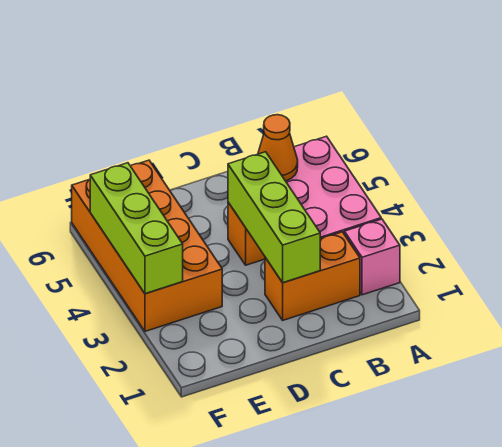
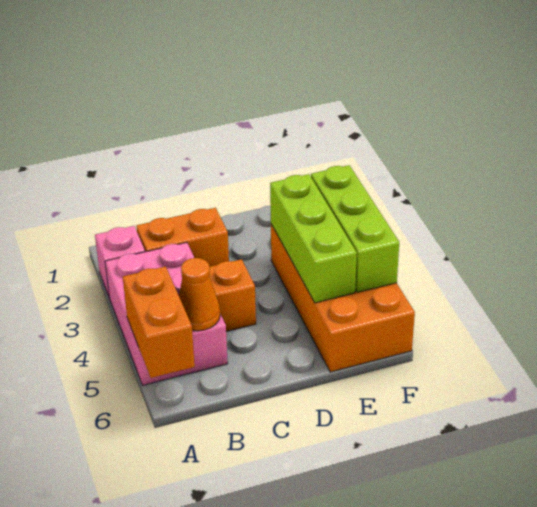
none -> orange brick A5:A6 level 2
lime brick C2:C4 level 2 -> lime brick E3:E5 level 2

